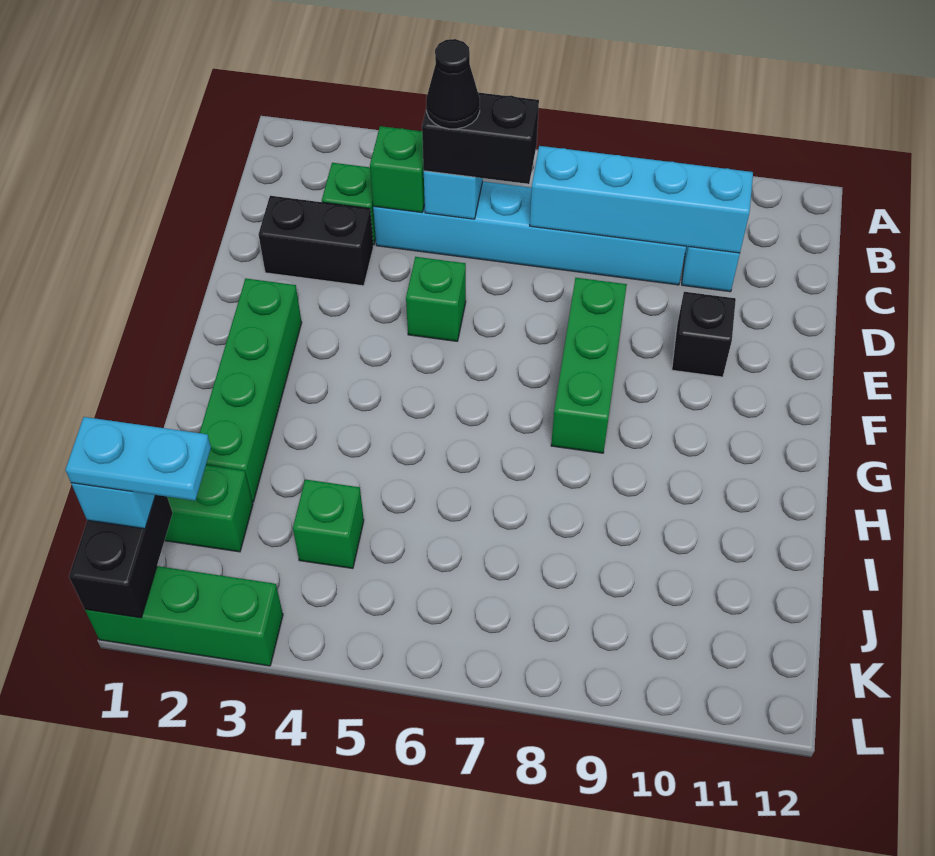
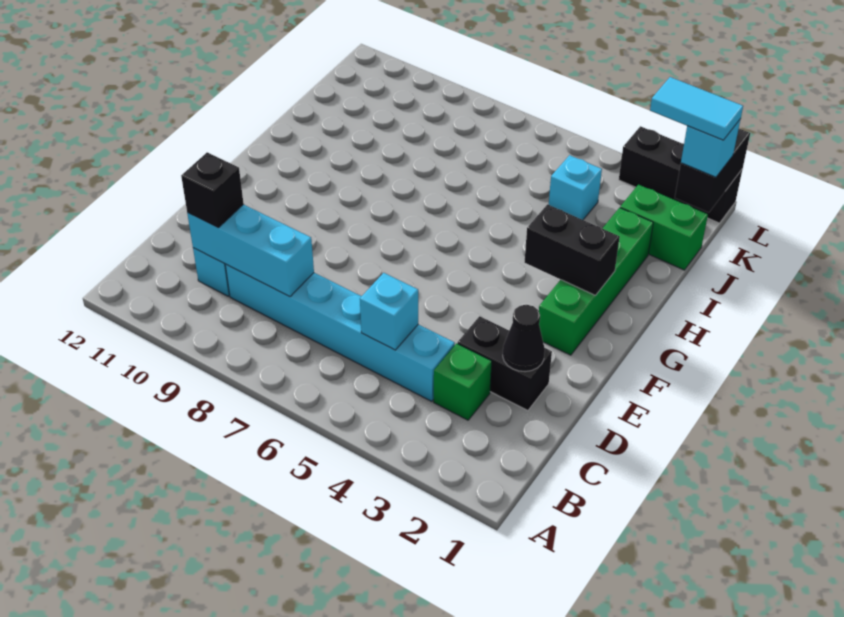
green brick C4 level 2 -> none
black brick C5:C6 level 3 -> black brick G2:G3 level 2
black cone C5 level 4 -> black cone D2 level 2
cyan brick C7:C10 level 2 -> cyan brick C8:C10 level 2
green brick E5 level 1 -> none
green brick E8:G8 level 1 -> none
black brick E10 level 1 -> black brick C10 level 3
green brick J4 level 1 -> cyan brick J4 level 1
cyan plate K1:K2 level 4 -> cyan tile K1:K2 level 4
green brick L1:L3 level 1 -> black brick L1:L3 level 1

